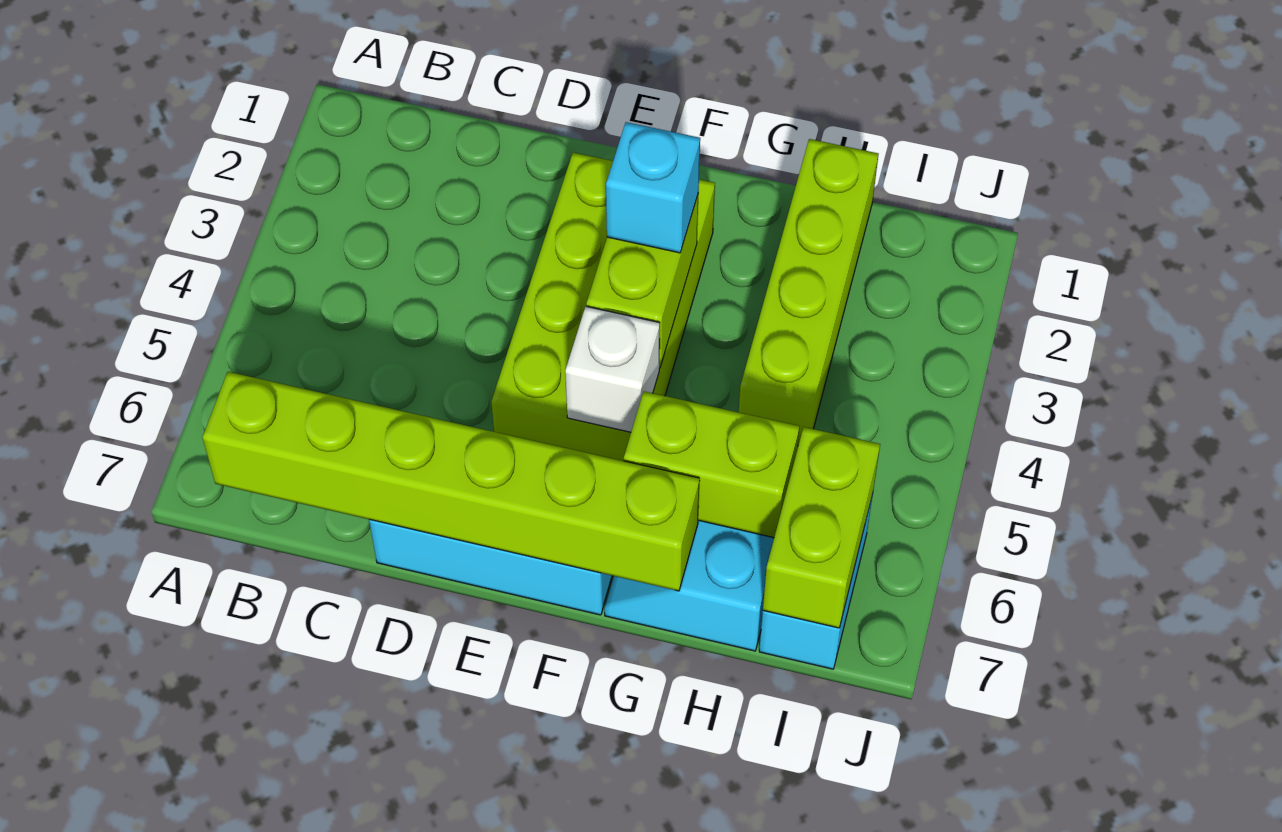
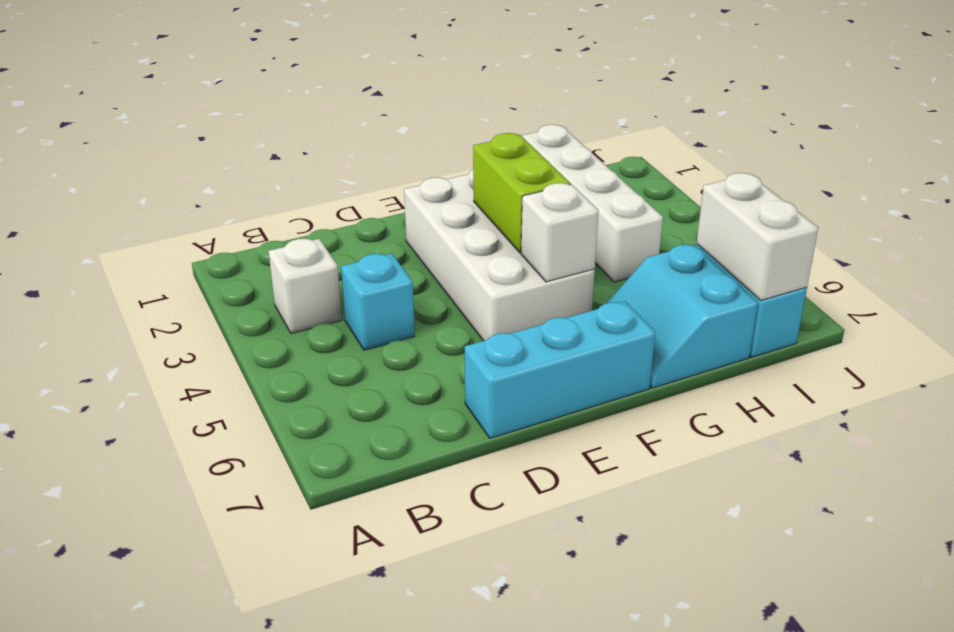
none -> white brick B3 level 1
lime brick B7:G7 level 2 -> none
lime brick E2:F5 level 1 -> white brick E2:F5 level 1
cyan brick F3 level 3 -> cyan brick C4 level 1
lime brick G6:H6 level 2 -> none
lime brick H1:H4 level 1 -> white brick H1:H4 level 1
lime brick I6:I7 level 2 -> white brick I6:I7 level 2

